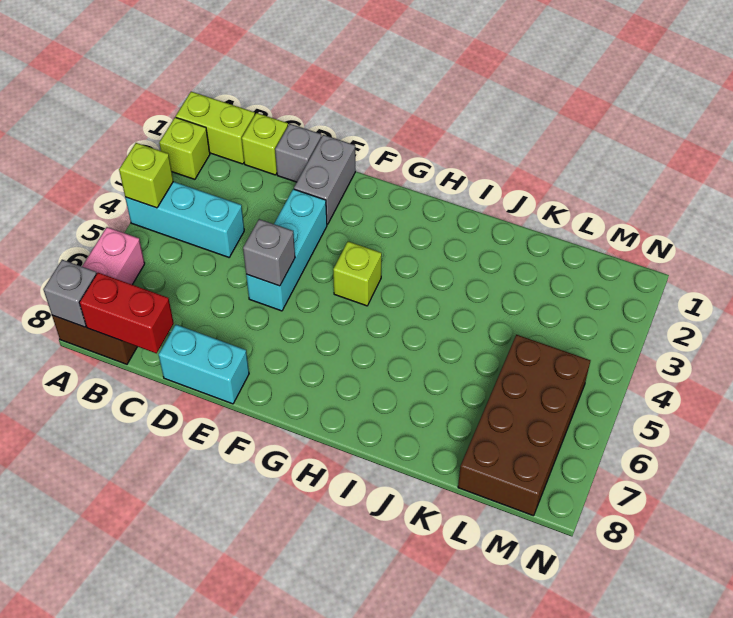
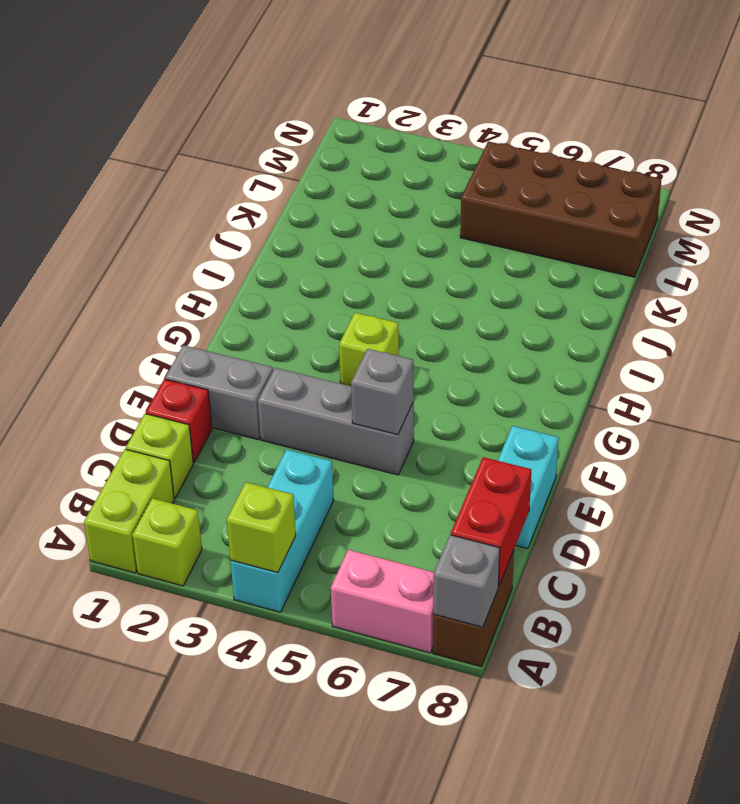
grey brick D1 level 1 -> red brick D1 level 1
cyan brick E3:E5 level 1 -> grey brick E3:E5 level 1

